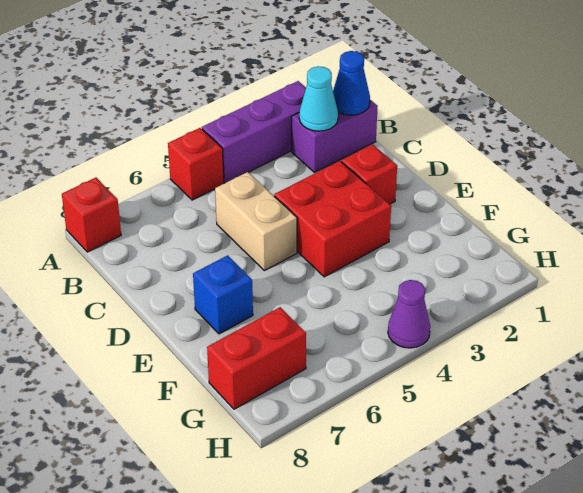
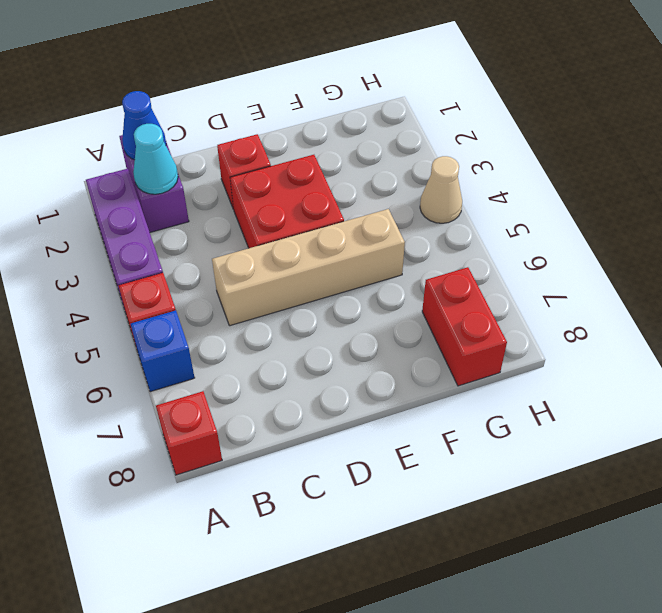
tan brick C5:D5 level 1 -> tan brick C5:F5 level 1
blue brick E7 level 1 -> blue brick A6 level 1
purple cone H4 level 1 -> tan cone H4 level 1

